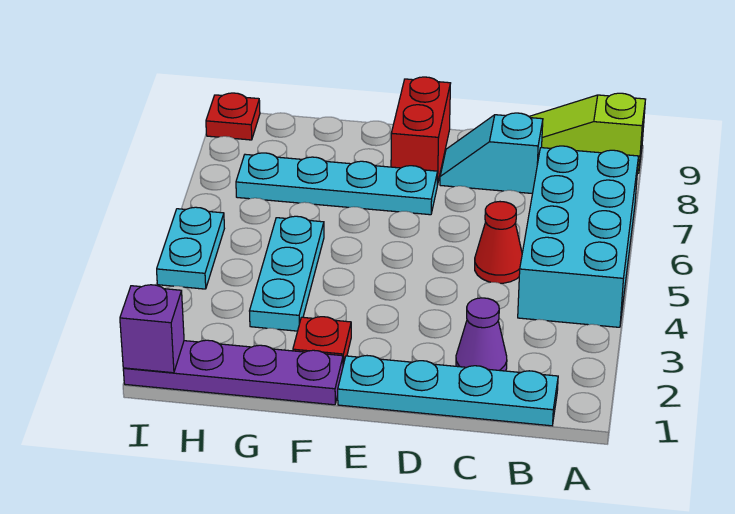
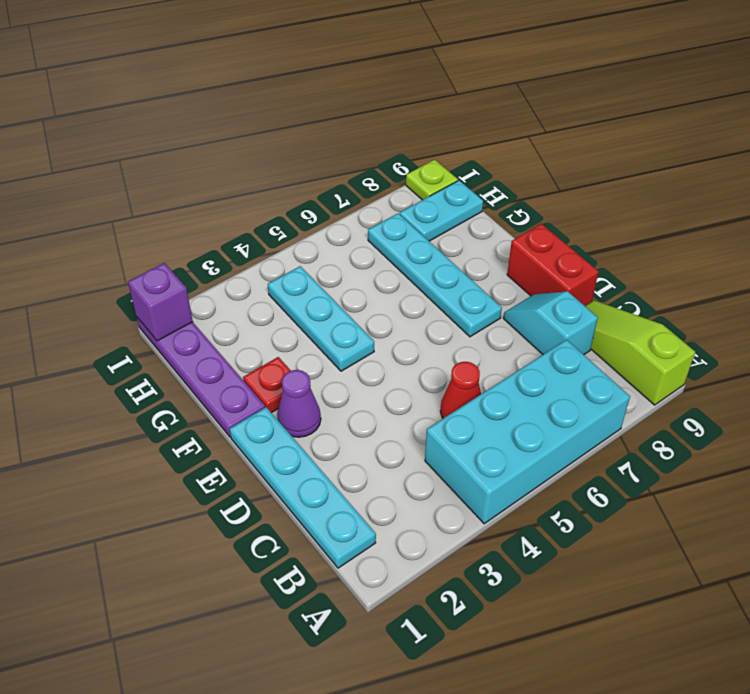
purple cone C2 level 1 -> purple cone E2 level 1
red brick E8:E9 level 1 -> red brick D9:E9 level 1
cyan plate G3:G5 level 1 -> cyan plate F4:H4 level 1
cyan plate I4:I5 level 1 -> cyan plate H8:H9 level 1
red plate I9 level 1 -> lime plate I9 level 1

